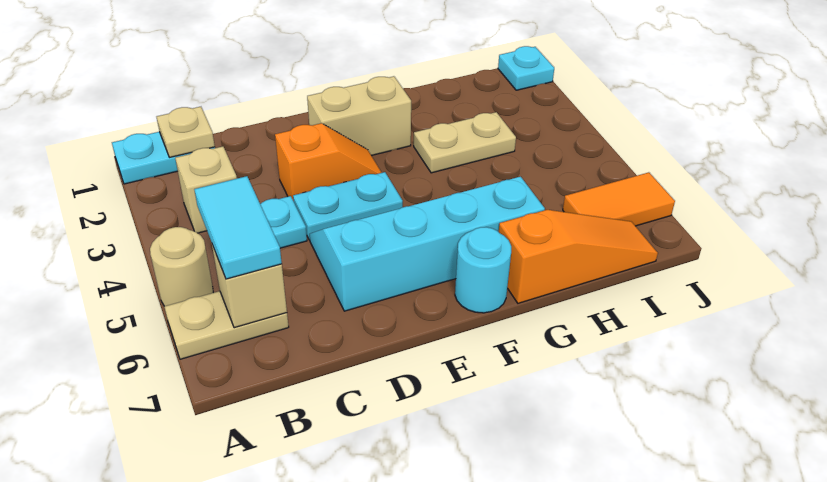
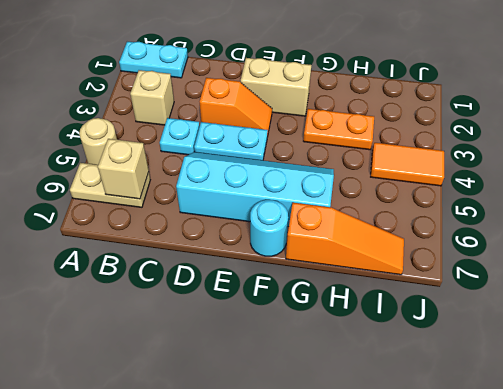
tan plate B1 level 2 -> none
cyan tile B5:B6 level 3 -> none
tan plate G3:H3 level 1 -> orange plate G3:H3 level 1
orange tile I6:J6 level 1 -> orange tile I4:J4 level 1
cyan plate J1 level 1 -> none

